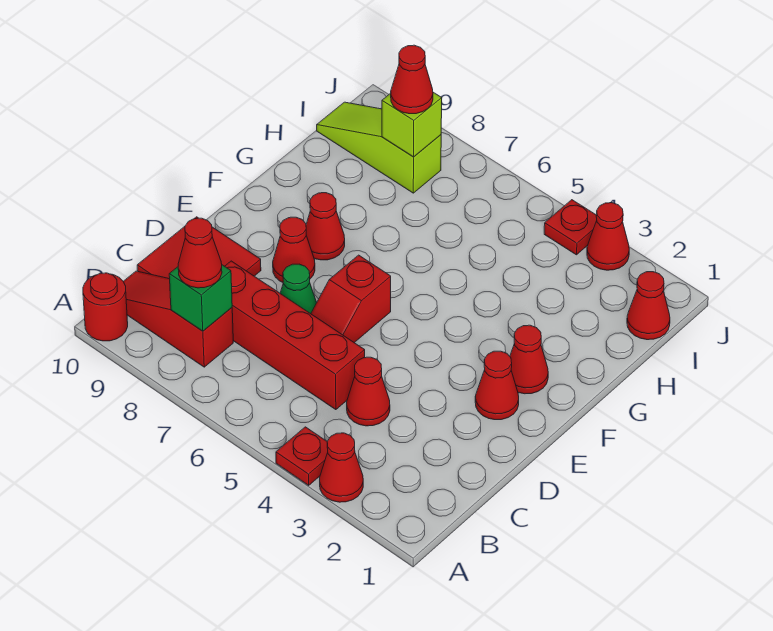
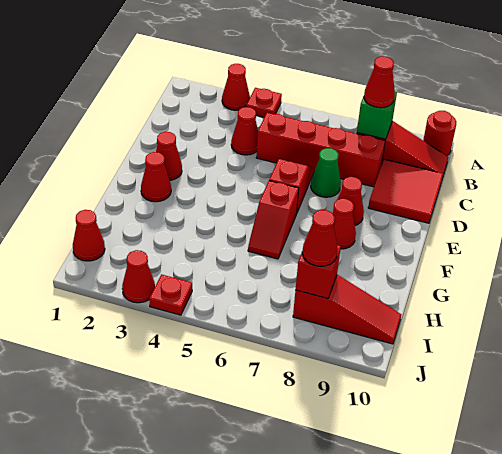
none -> red slope F6:G6 level 1 top F
lime slope I8:I10 level 1 top 8 -> red slope I8:I10 level 1 top 8
lime brick I8 level 2 -> red brick I8 level 2

